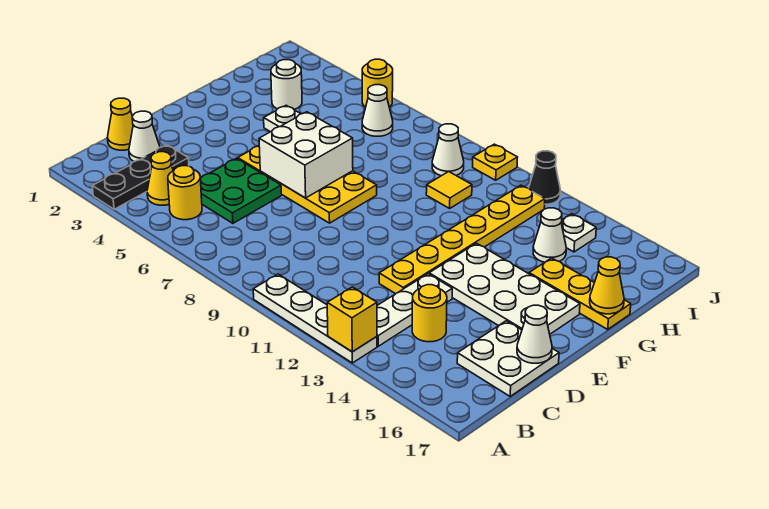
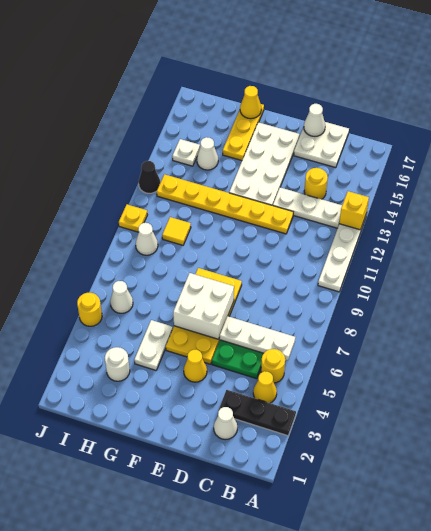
none -> white plate B6:D6 level 2
yellow cone C1 level 1 -> yellow cone E4 level 1

